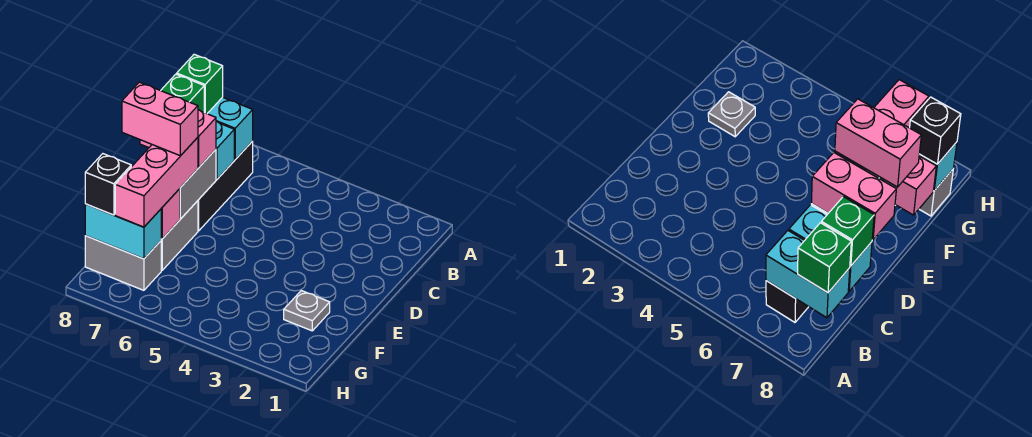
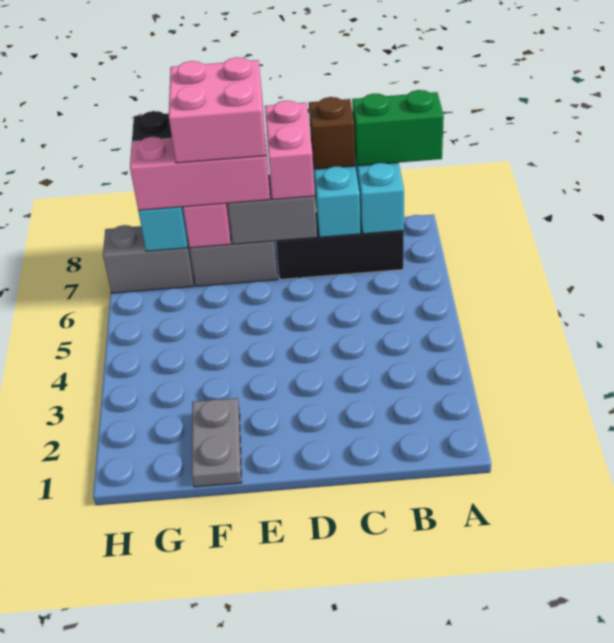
green brick B8 level 3 -> green brick A8:B8 level 3
green brick C8 level 3 -> brown brick C8 level 3
pink brick E7:E8 level 4 -> pink brick E7:F8 level 4
grey plate F2 level 1 -> grey plate F1:F2 level 1
grey brick G7:G8 level 1 -> grey brick G7:H7 level 1

